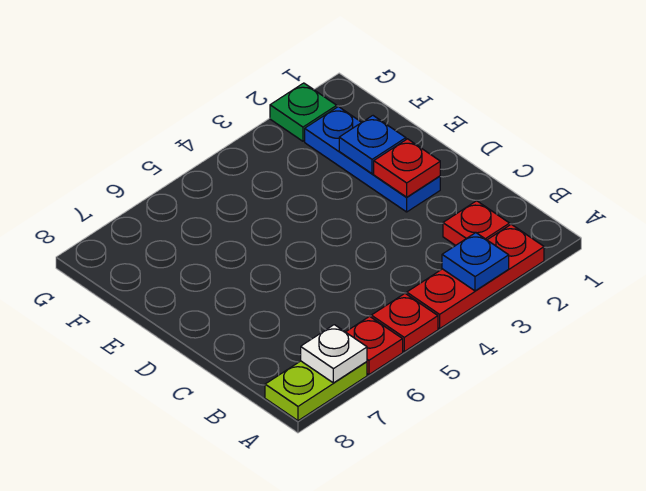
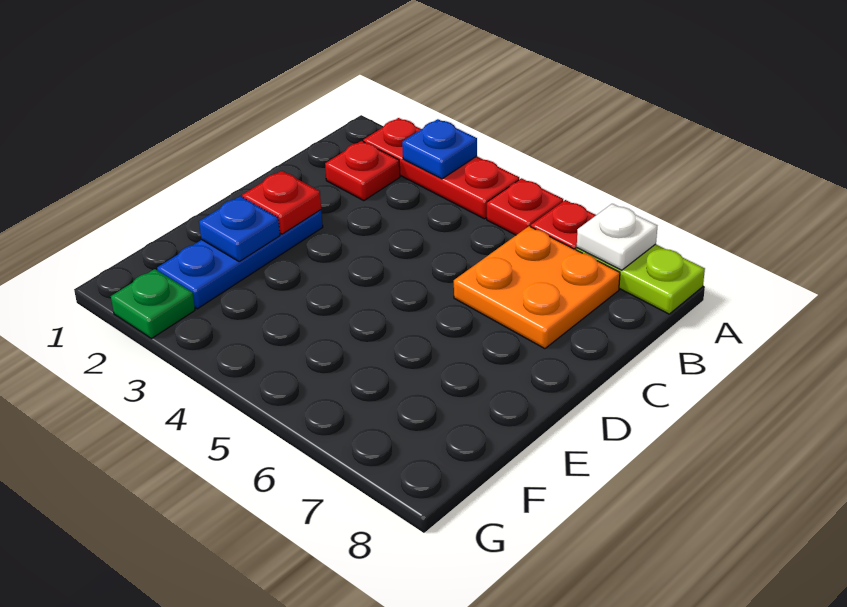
none -> orange plate B6:C7 level 1

